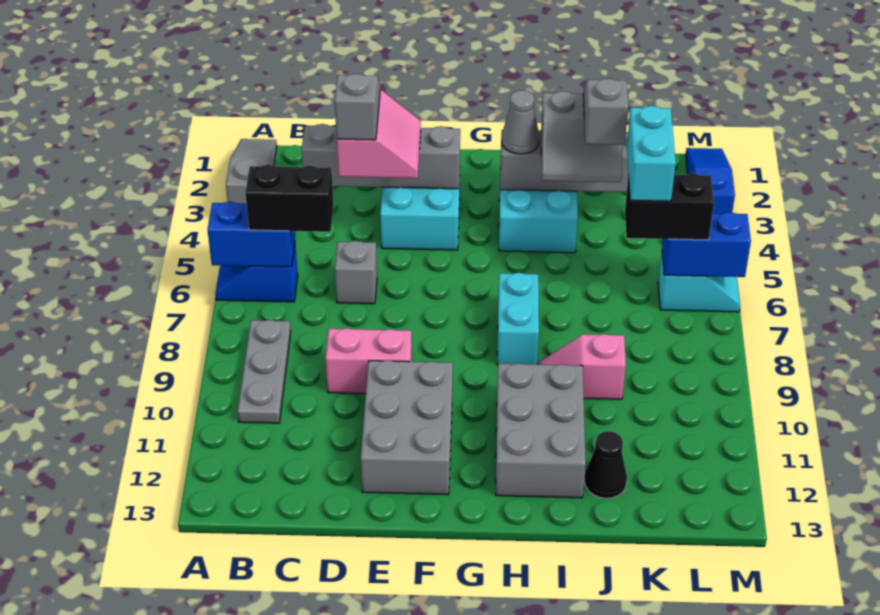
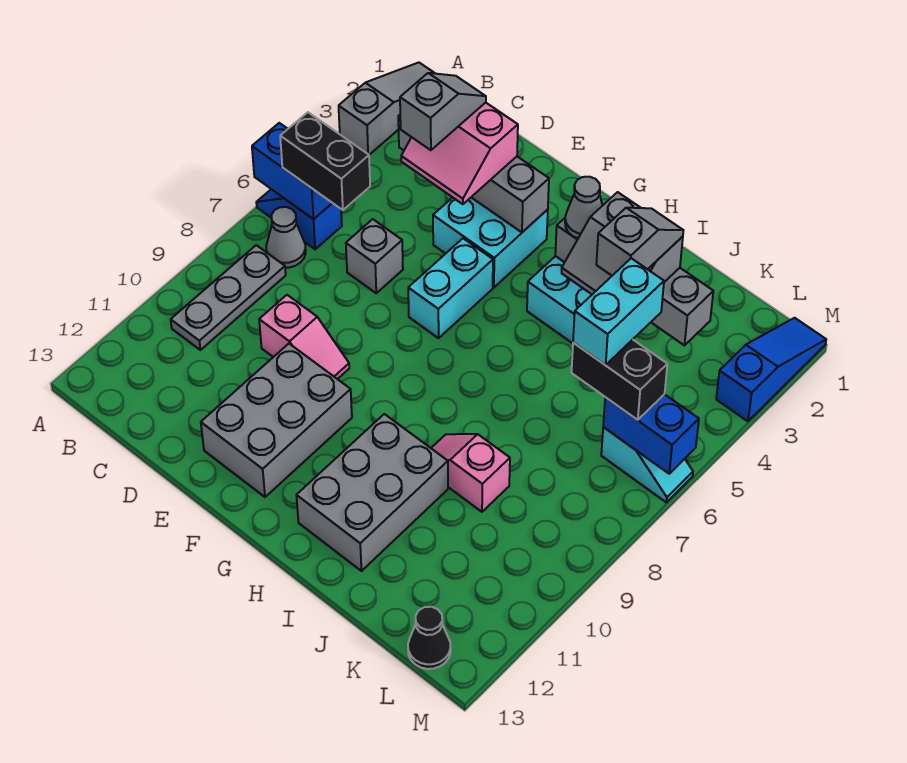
none -> grey cone B7 level 1
pink slope D3:E4 level 3 top D -> pink slope D3:E4 level 3 top 3
pink brick D9:E9 level 1 -> pink slope D9:E9 level 1 top D
cyan brick H7:H8 level 1 -> cyan brick F5:F6 level 1
black cone J12 level 1 -> black cone L13 level 1

